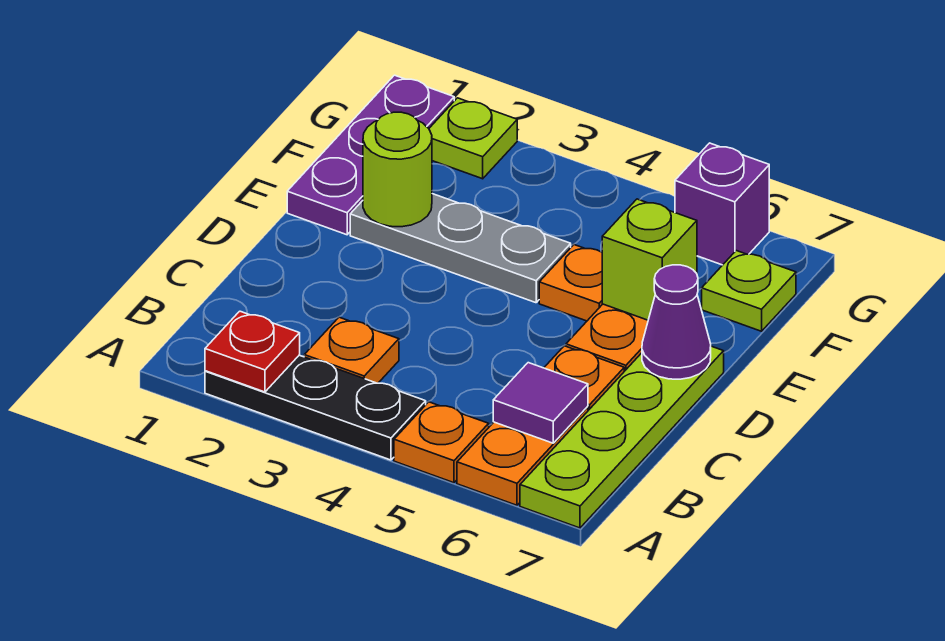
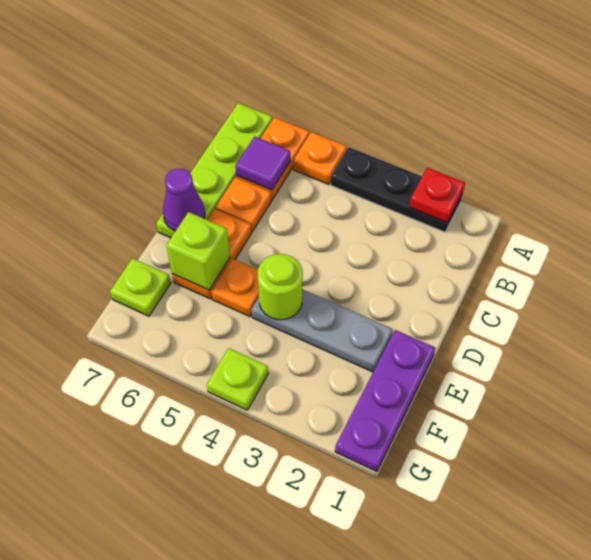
orange plate B3 level 1 -> none
lime round brick E2 level 2 -> lime round brick E4 level 2
lime plate G2 level 1 -> lime plate G4 level 1
purple brick G6 level 1 -> none

